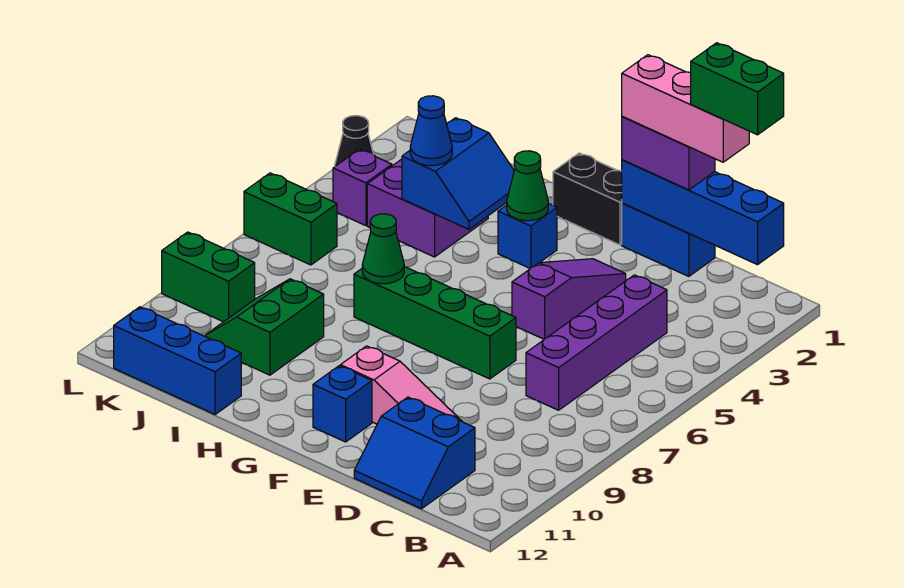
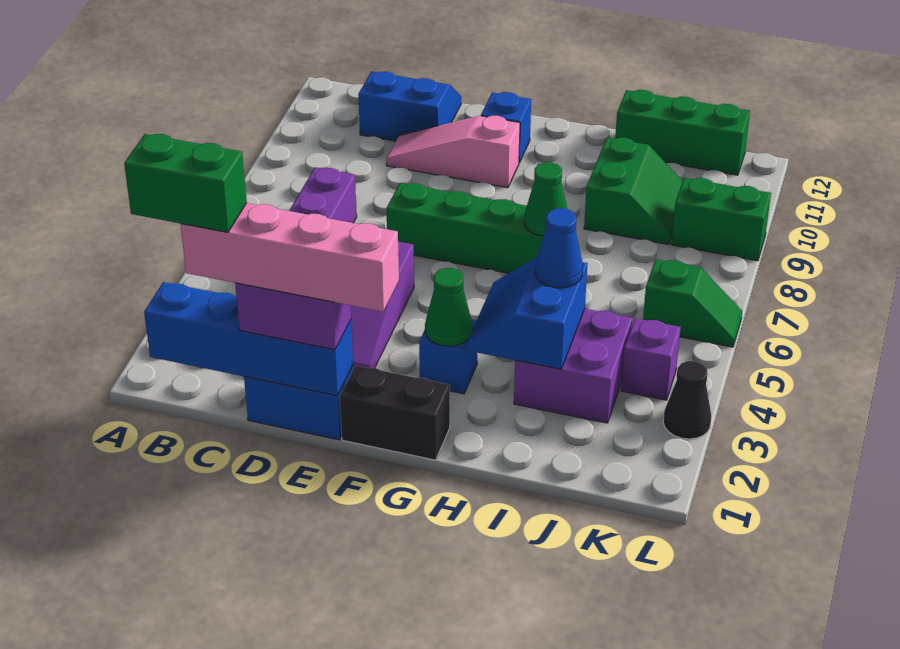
pink brick C1:E1 level 4 -> pink brick C1:F1 level 4
blue brick I12:K12 level 1 -> green brick I12:K12 level 1
green brick K6:L6 level 1 -> green slope K6:L6 level 1 top K

